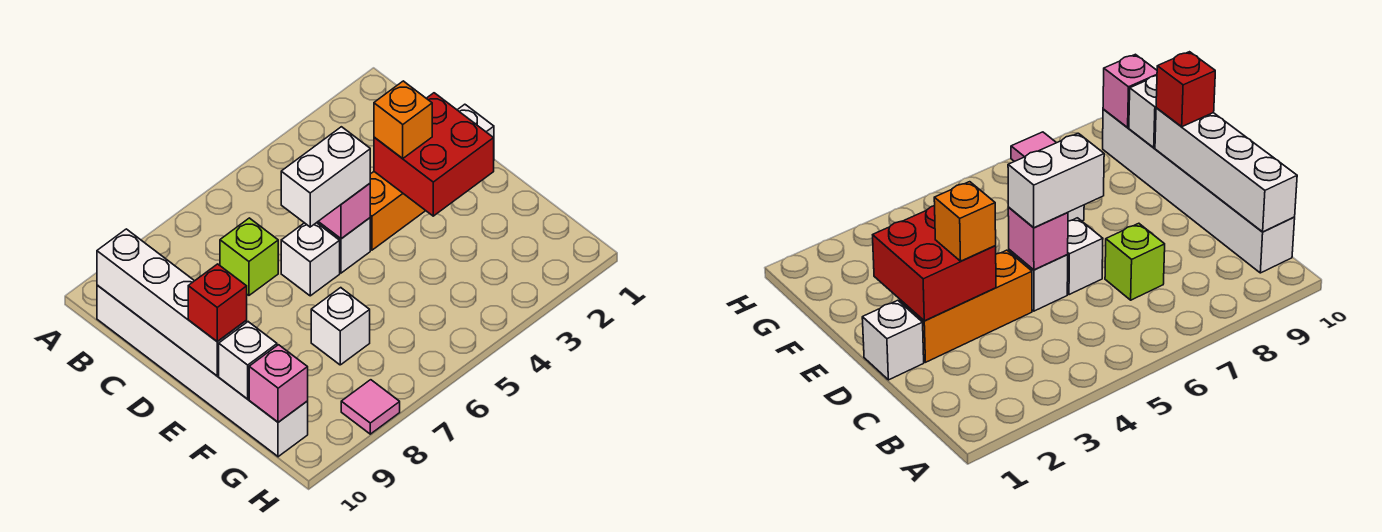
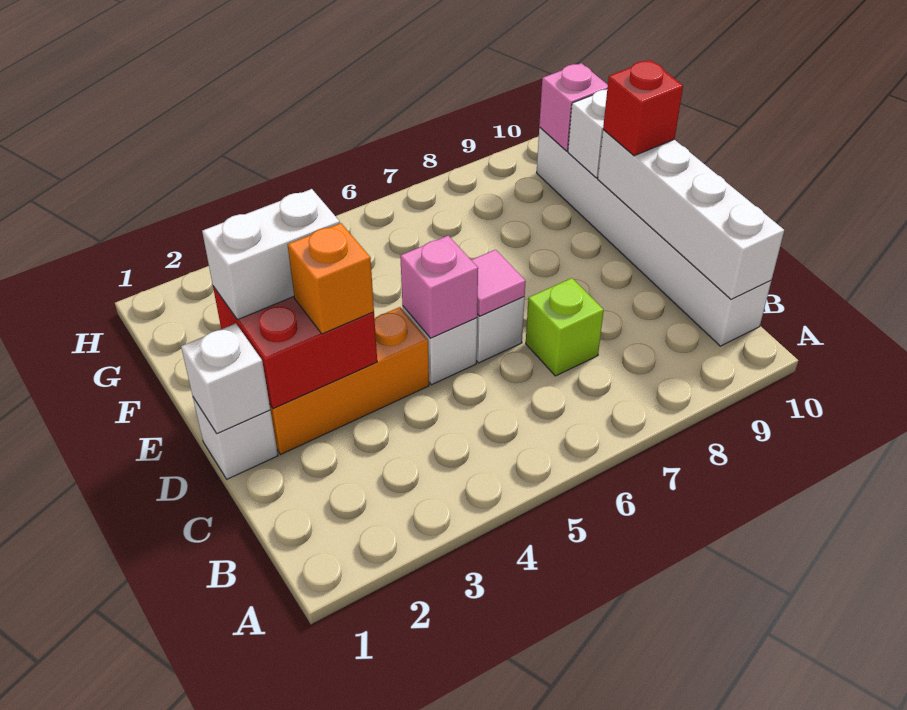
white brick D5:D6 level 3 -> white brick E2:E3 level 3
white brick F7 level 1 -> white brick D1 level 2
pink tile H8 level 1 -> pink tile D6 level 2

